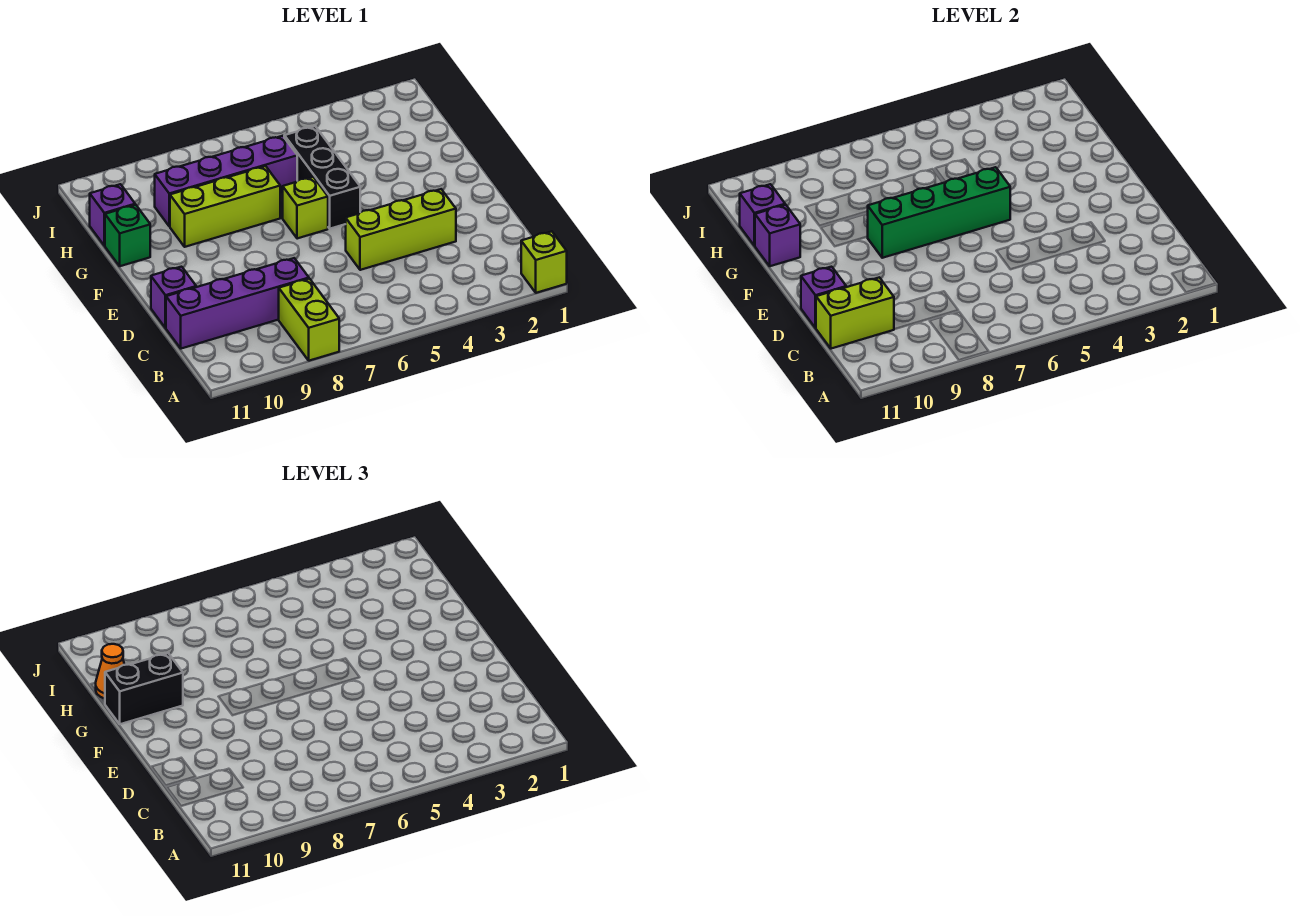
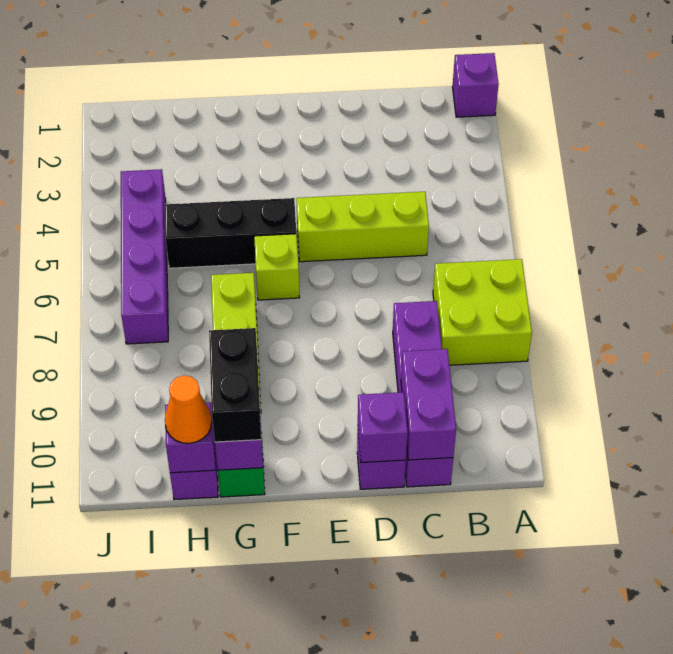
lime brick A1 level 1 -> purple brick A1 level 1
lime brick A8:B8 level 1 -> lime brick A7:B8 level 1
lime brick C10:C11 level 2 -> purple brick C10:C11 level 2
lime brick D3:D5 level 1 -> lime brick C5:E5 level 1
green brick F5:F8 level 2 -> none
purple brick H6:H9 level 1 -> purple brick I4:I7 level 1

